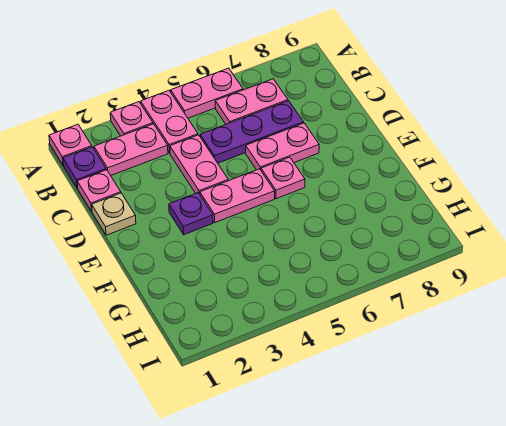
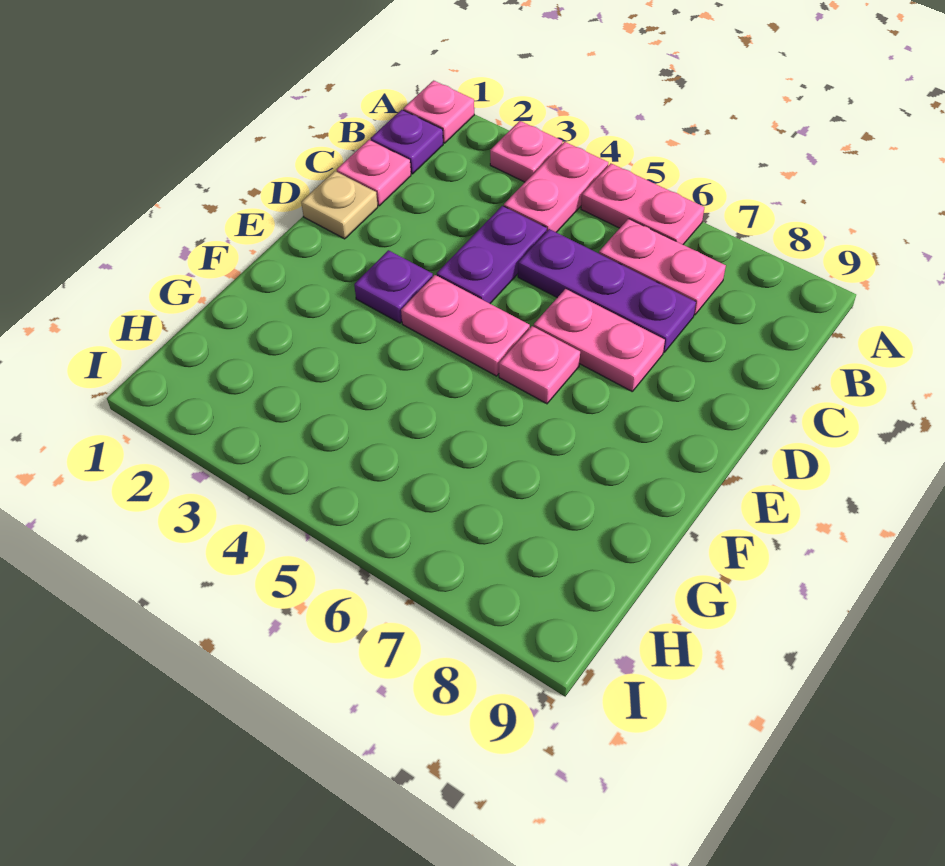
pink plate B2:B3 level 1 -> none
pink plate C4:D4 level 1 -> purple plate C4:D4 level 1

